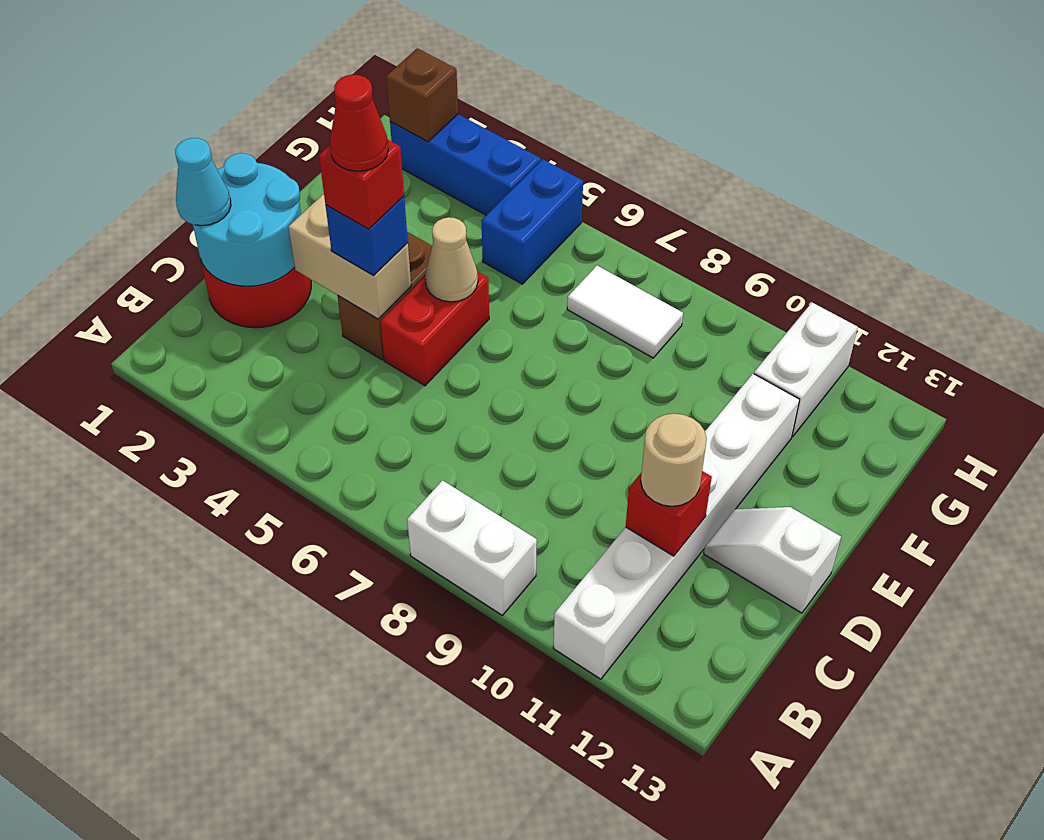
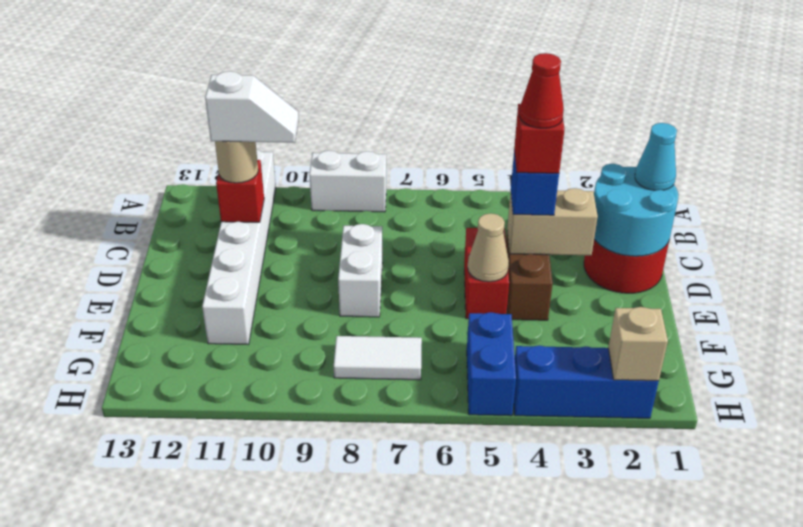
white slope D12:D13 level 1 top 13 -> white slope C10:C11 level 4 top 11
white brick G11:H11 level 1 -> white brick D8:E8 level 1
brown brick H2 level 2 -> tan brick H2 level 2

